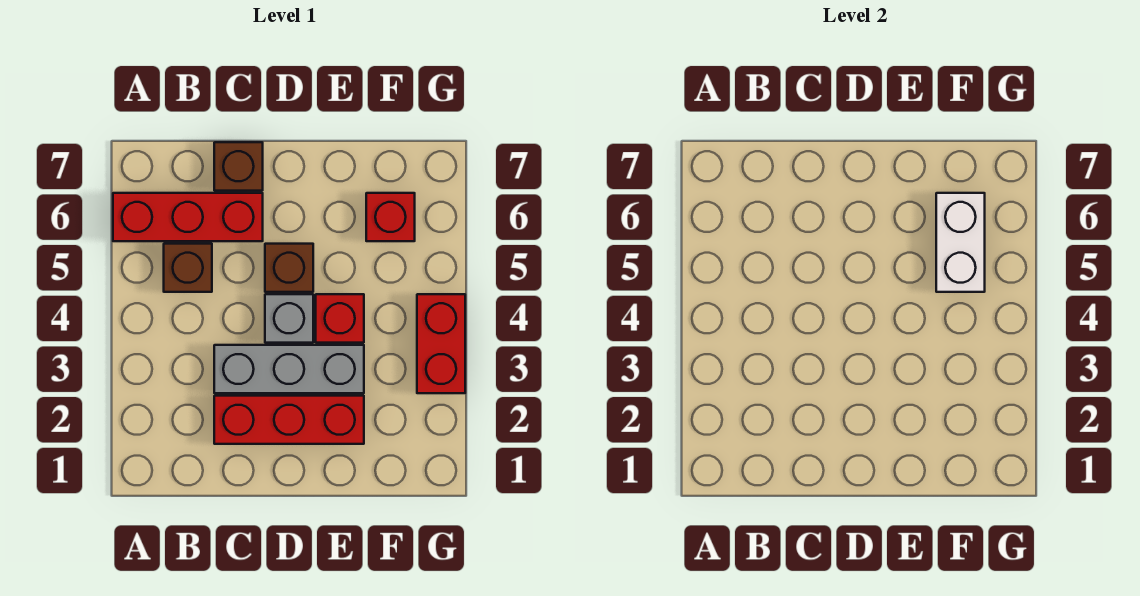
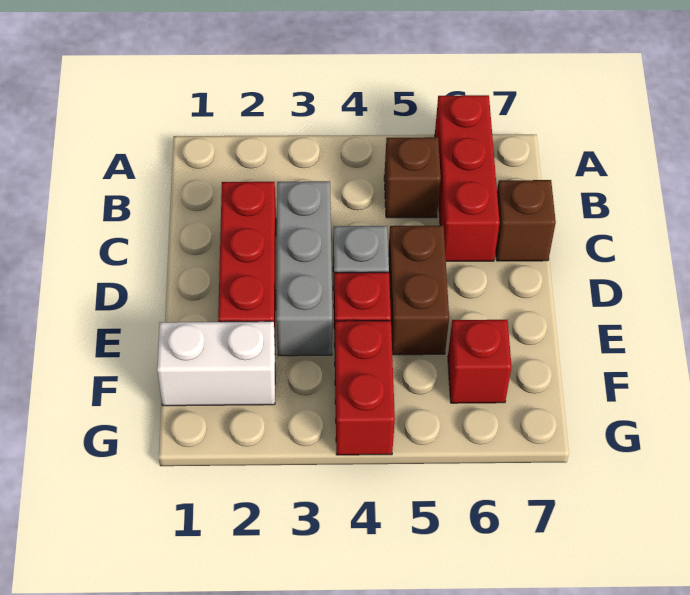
brown brick D5 level 1 -> brown brick D5:E5 level 1
white brick F5:F6 level 2 -> white brick F1:F2 level 1
red brick G3:G4 level 1 -> red brick F4:G4 level 1

